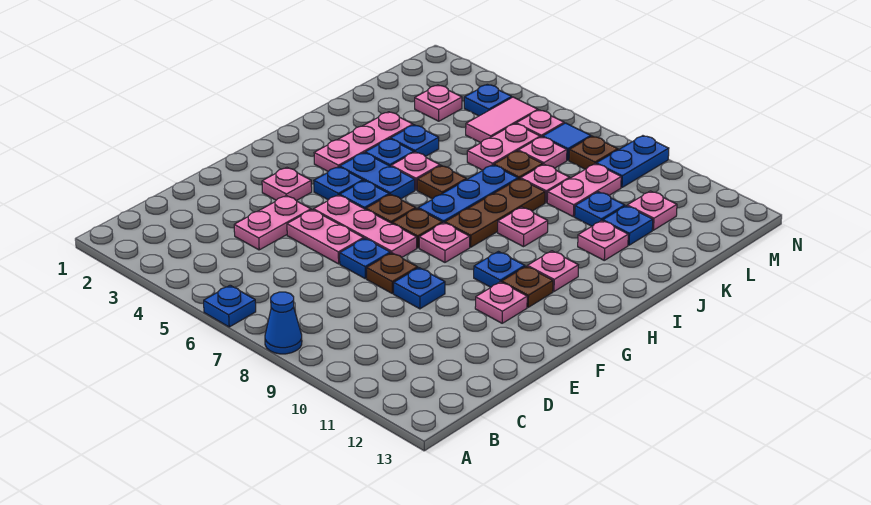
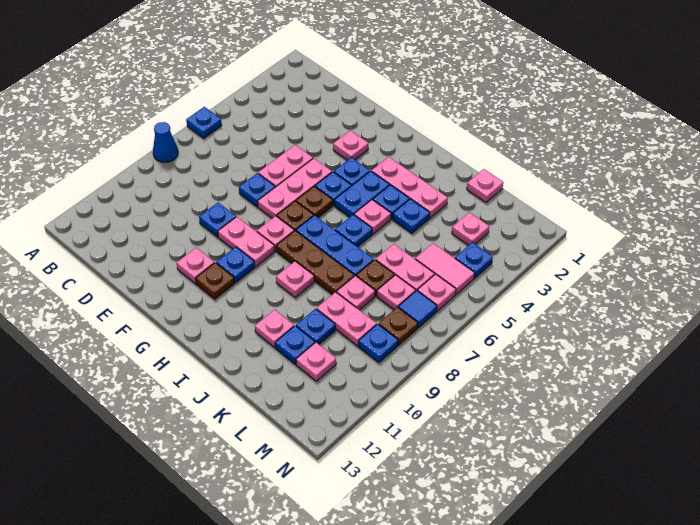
pink plate D4:E4 level 1 -> pink plate F9:G9 level 1
brown plate E8 level 1 -> none
pink plate H11 level 1 -> pink plate K1 level 1
brown plate I6 level 1 -> blue plate I6 level 1
blue plate M9:N9 level 1 -> blue plate M9 level 1

